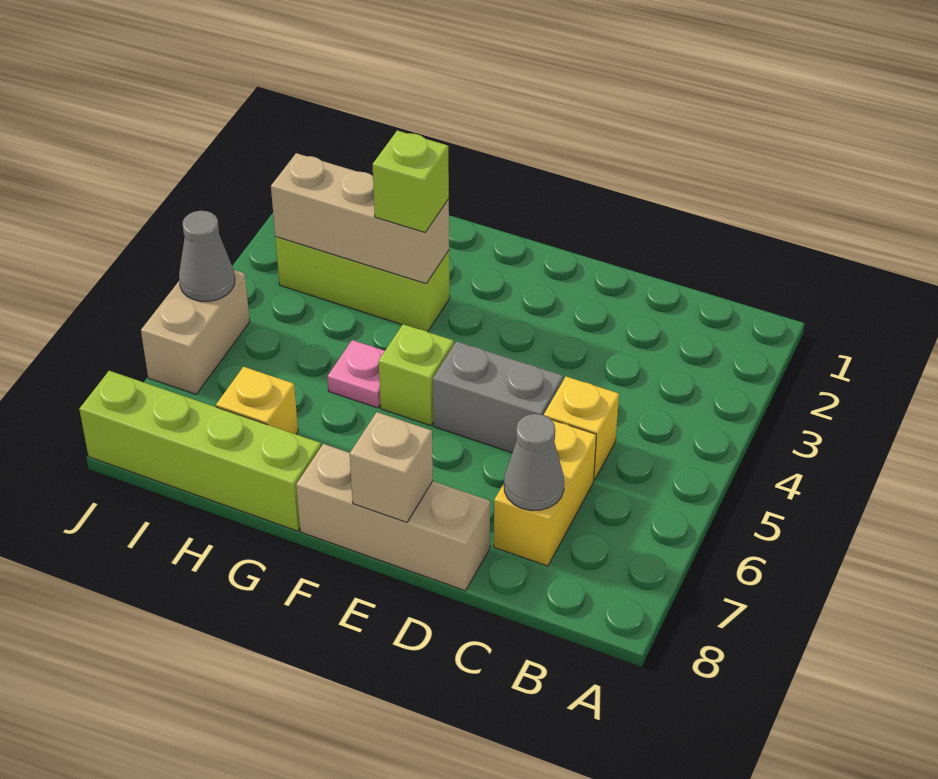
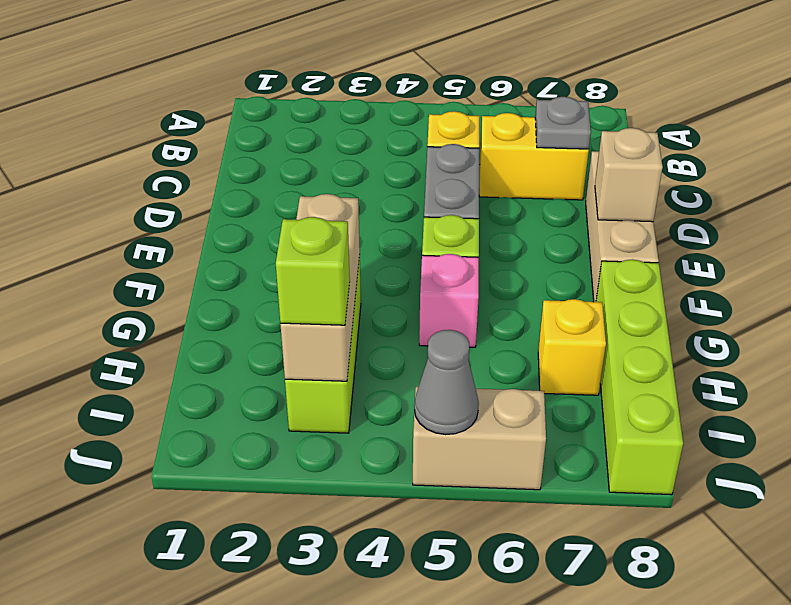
grey cone C7 level 2 -> grey plate C7 level 2
lime brick G3 level 3 -> lime brick I3 level 3
pink plate G5 level 1 -> pink brick G5 level 1

